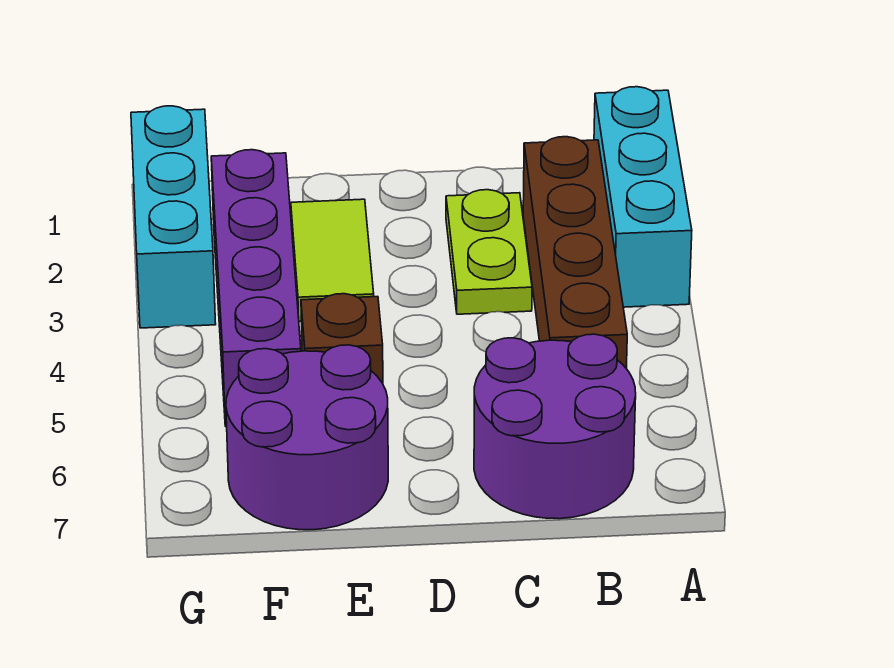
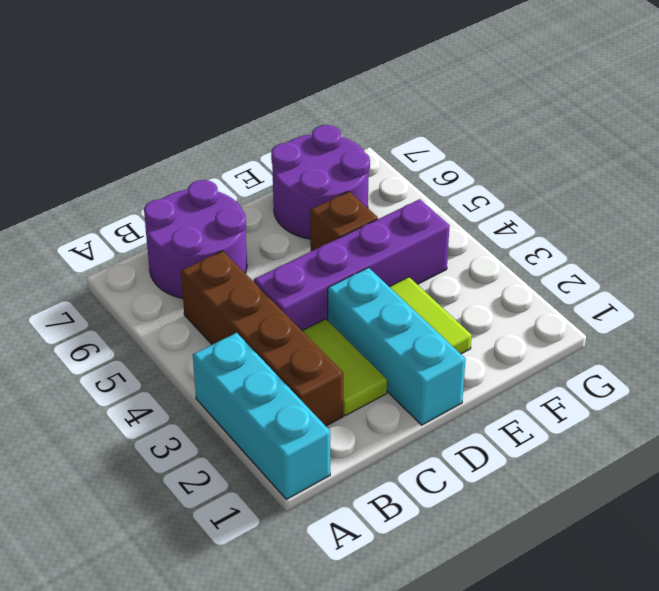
lime plate C2:C3 level 1 -> lime tile C2:C3 level 1
purple brick F2:F5 level 1 -> purple brick C4:F4 level 1
cyan brick G1:G3 level 1 -> cyan brick D1:D3 level 1

